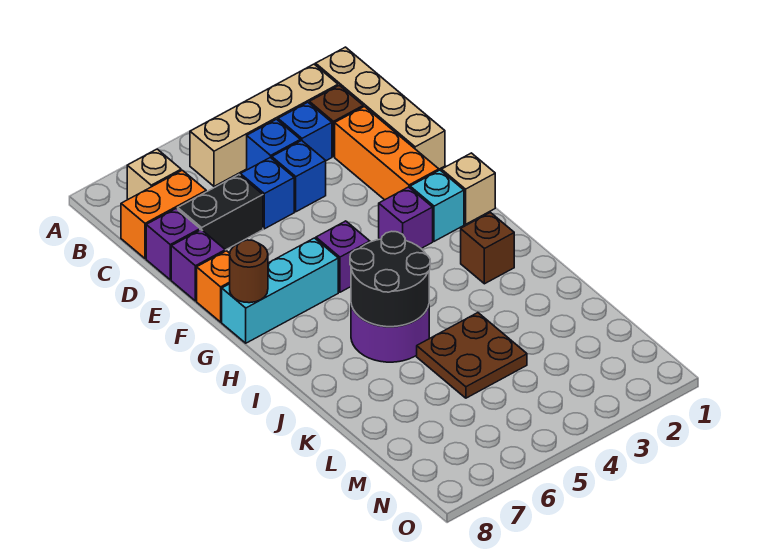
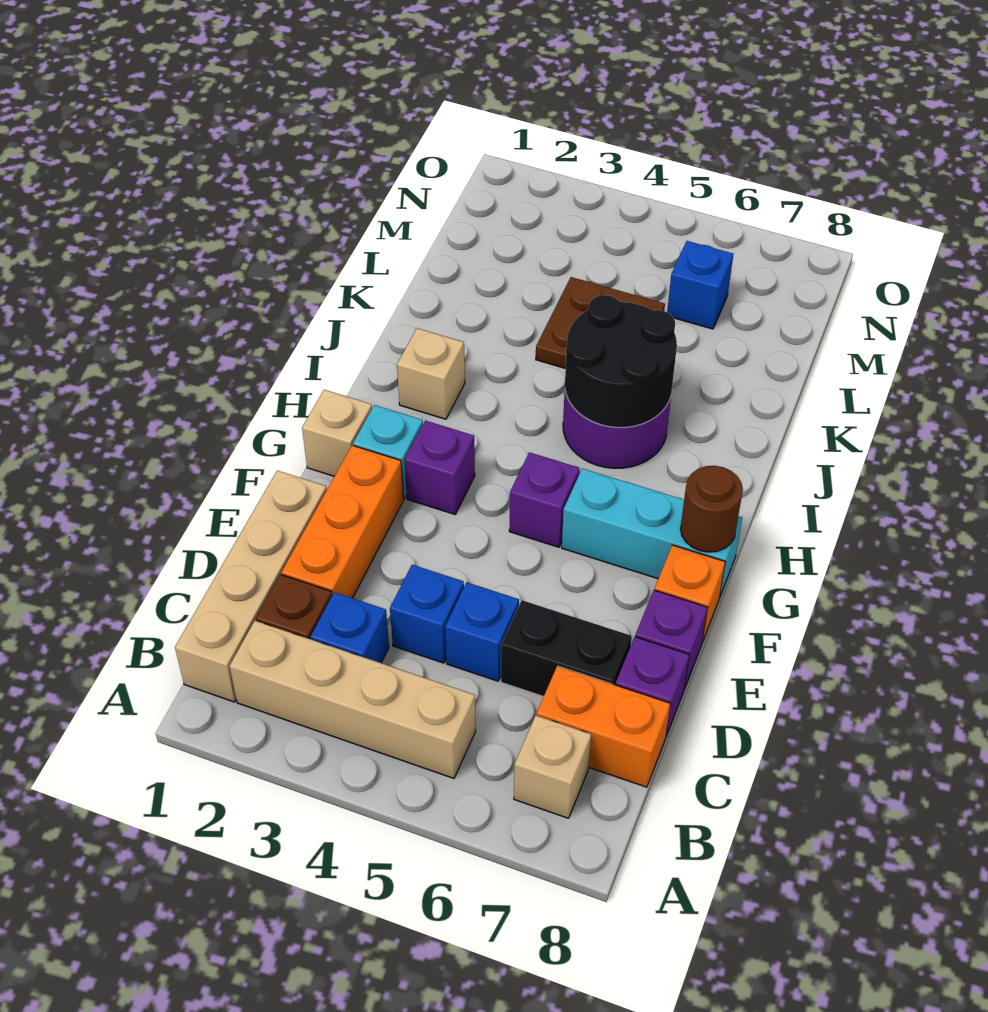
blue brick C4 level 1 -> blue brick M6 level 1
brown brick I2 level 1 -> tan brick I2 level 1

